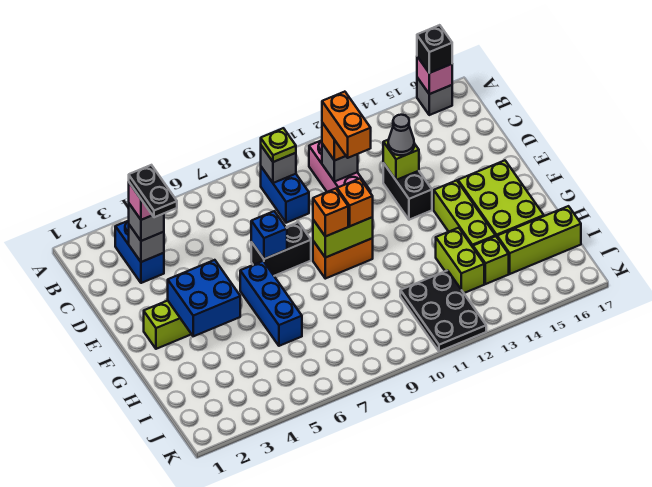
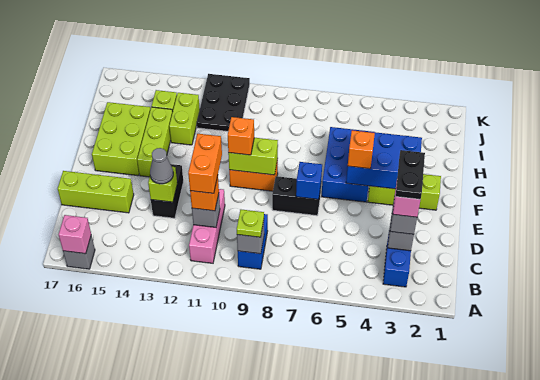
black brick A16 level 3 -> none
blue brick F3:G4 level 2 -> blue brick F3:G5 level 2
blue brick F6:H6 level 1 -> blue brick F5:H6 level 1
orange brick F9 level 3 -> orange brick F5 level 3
lime brick I15:I17 level 1 -> lime brick D15:D17 level 1

